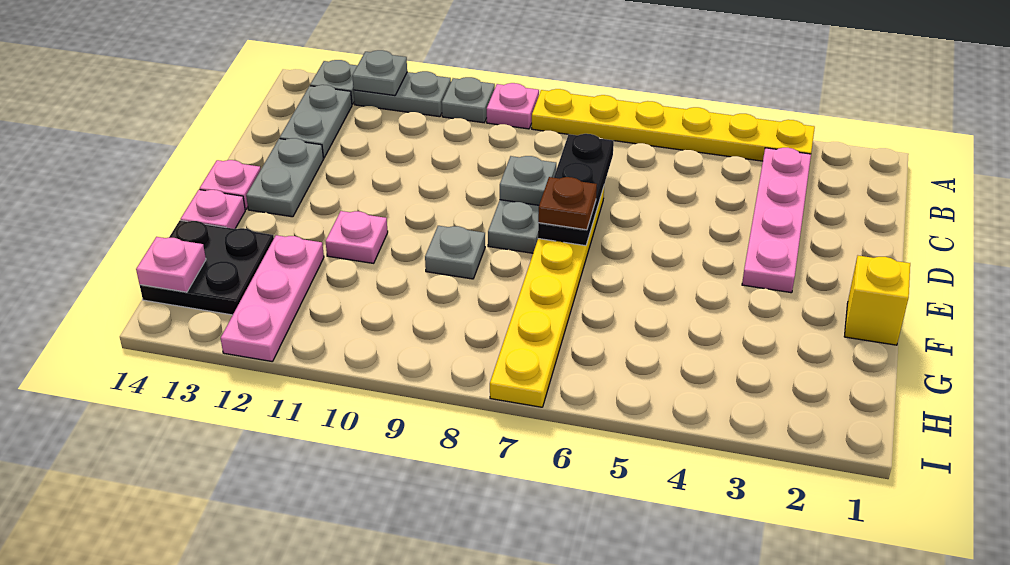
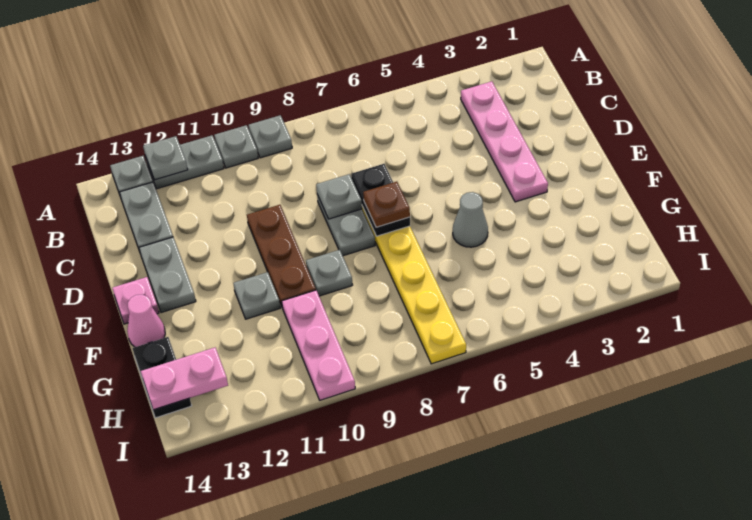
yellow plate A3:A8 level 1 -> none
pink plate A9 level 1 -> grey plate A9 level 1
black plate C7:E7 level 2 -> black plate D7:E7 level 2
none -> brown plate D10:F10 level 1
yellow brick F1 level 1 -> none
none -> grey cone F5 level 1
pink plate F11 level 1 -> grey plate F11 level 1
pink plate F14 level 1 -> pink cone F14 level 1
pink plate G12:I12 level 1 -> pink plate G10:I10 level 1
black plate G13:H14 level 1 -> black plate G14:H14 level 1
pink plate H14 level 2 -> pink plate H13:H14 level 2

